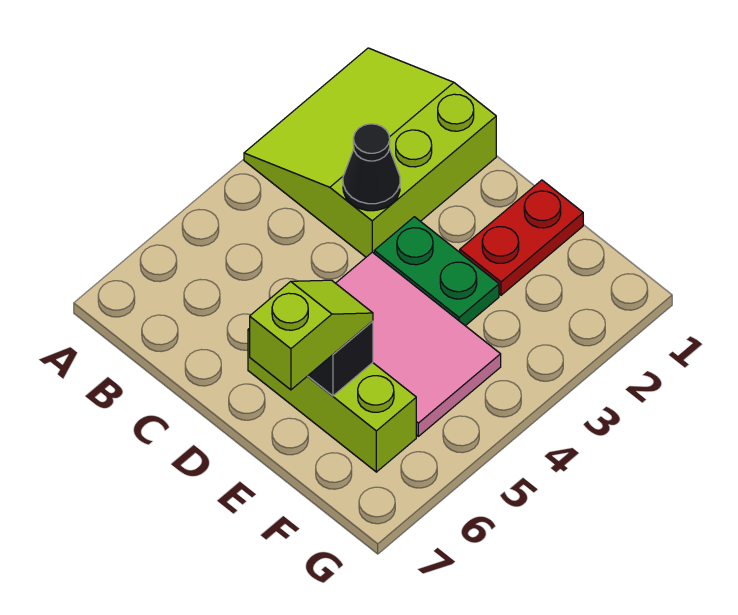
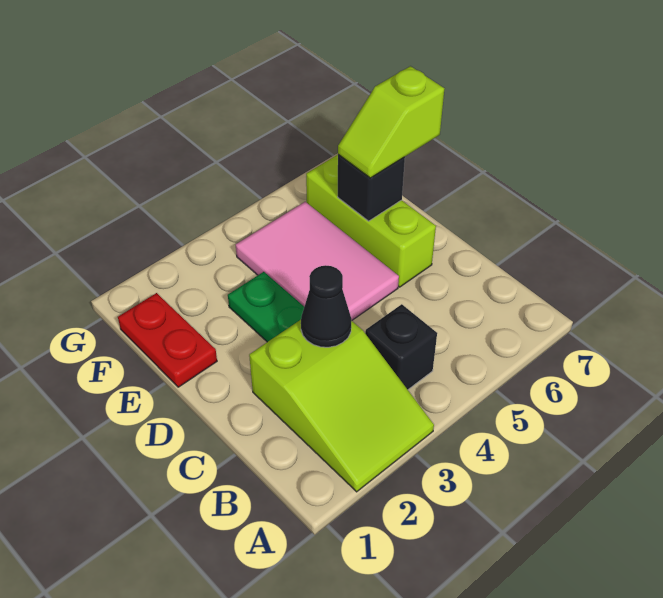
lime slope A1:C3 level 1 top C -> lime slope A2:C3 level 1 top C
none -> black brick B4 level 1
red plate E1:E2 level 1 -> red plate E1:F1 level 1

